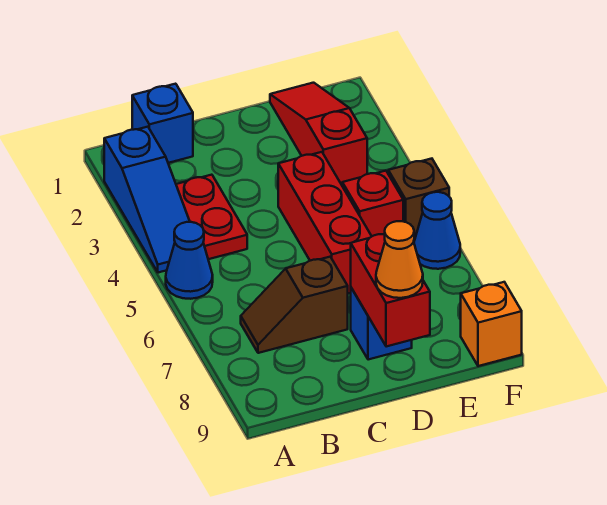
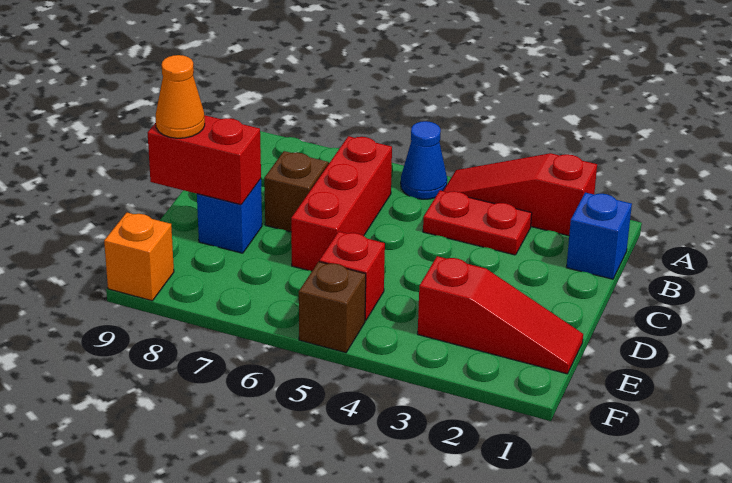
blue slope A2:A4 level 1 top 2 -> red slope A2:A4 level 1 top 2
red brick D4:D6 level 1 -> red brick B6:D6 level 1
blue cone F6 level 1 -> none

